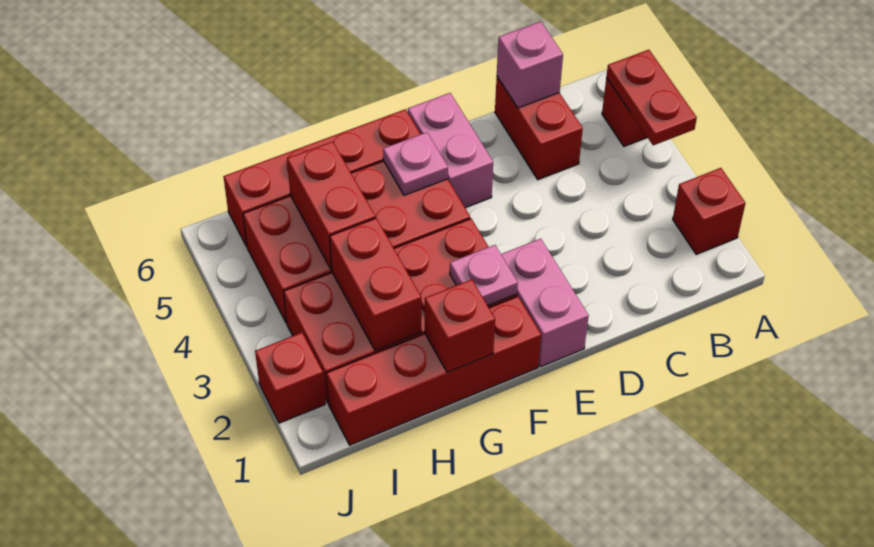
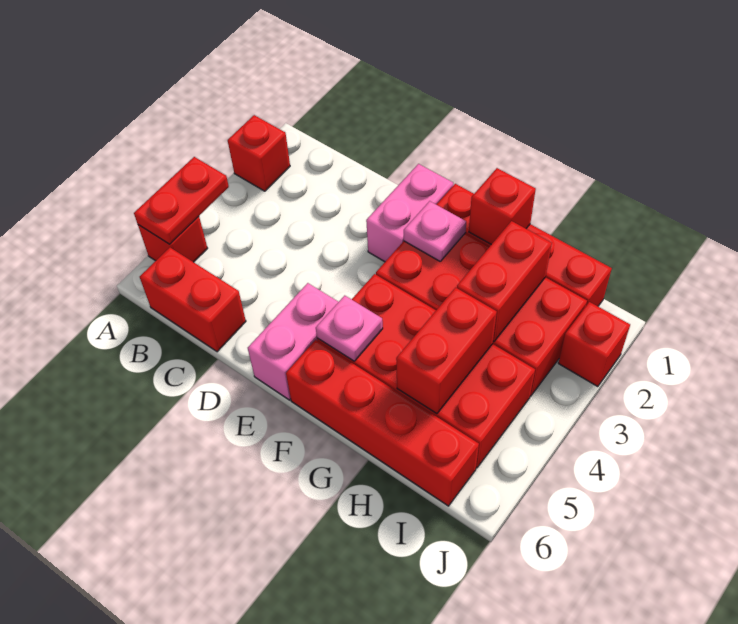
red brick C5:C6 level 1 -> red brick B6:C6 level 1
pink brick C6 level 2 -> none

